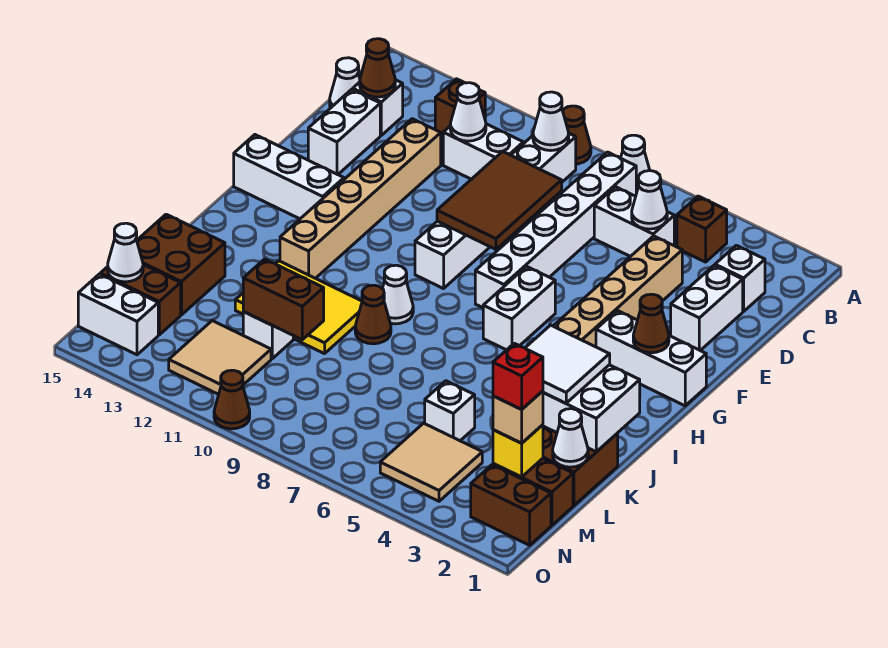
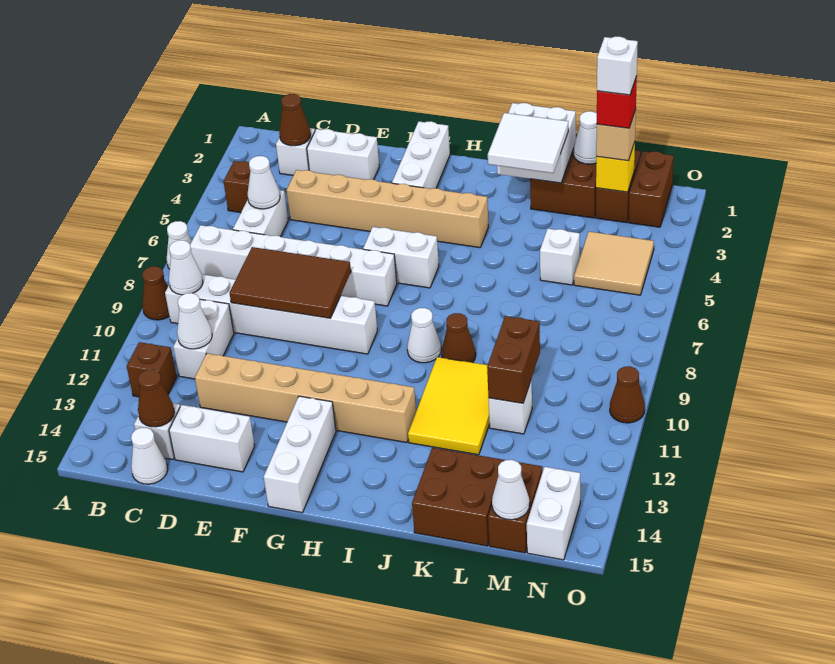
brown cone G2 level 2 -> brown cone C2 level 2
none -> white brick M2 level 5
tan tile M11:N12 level 1 -> none

